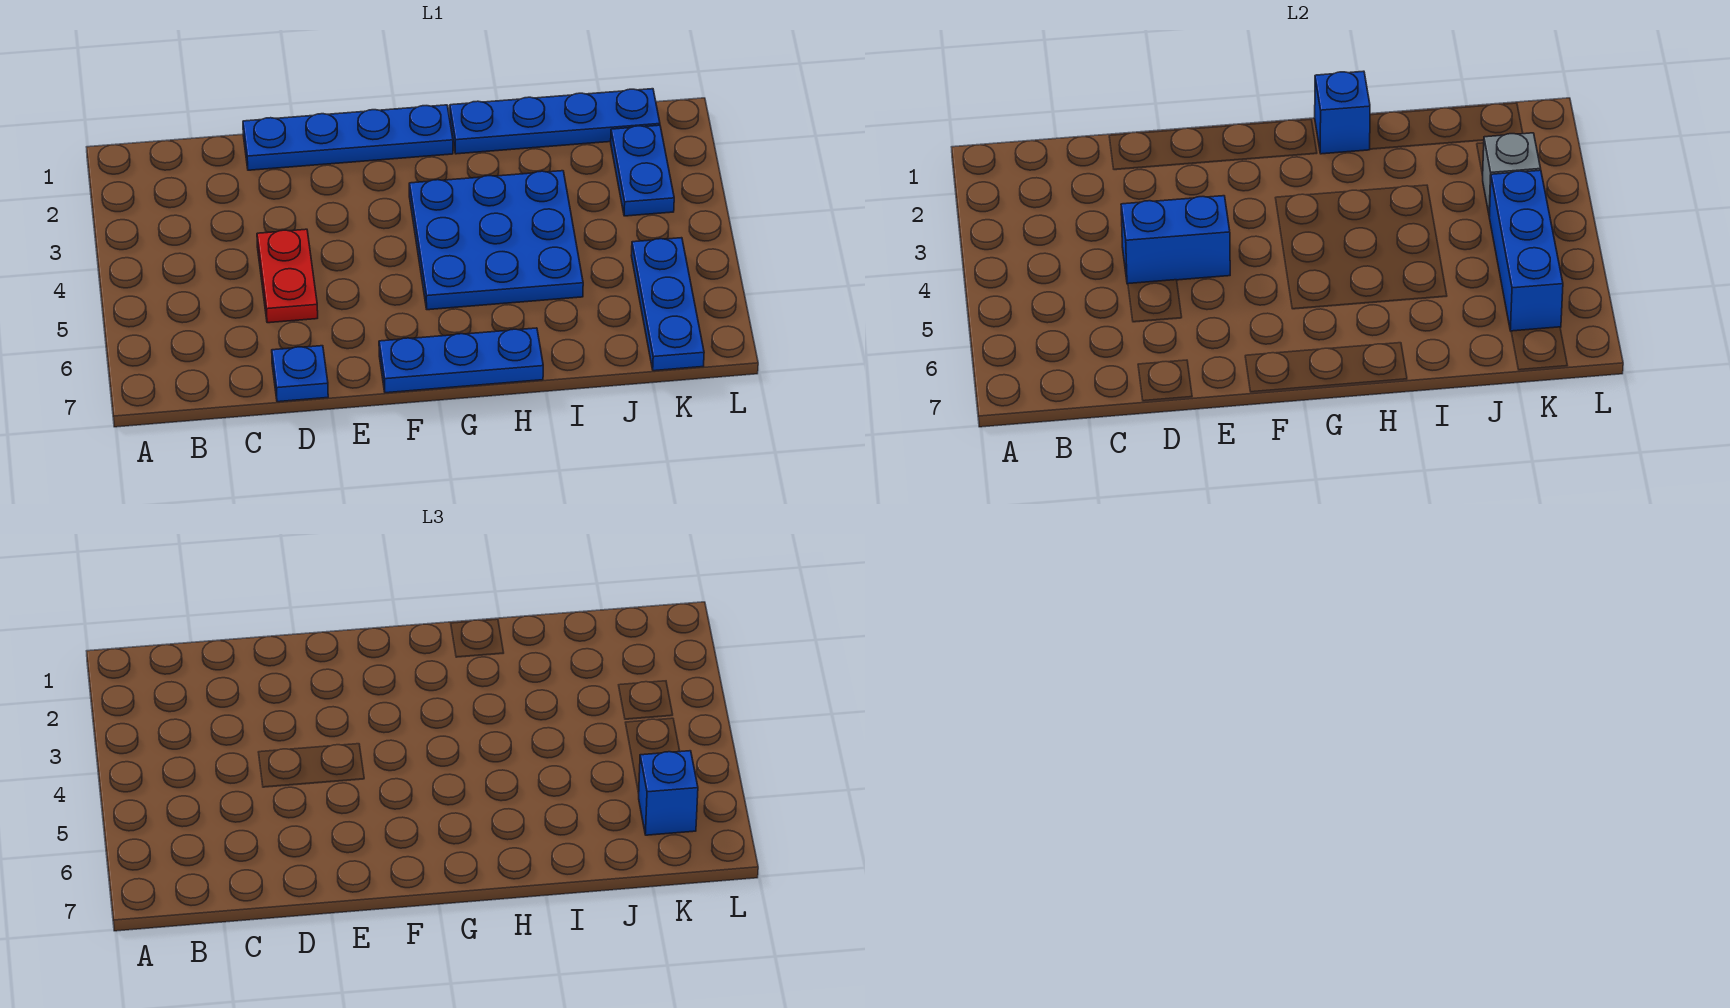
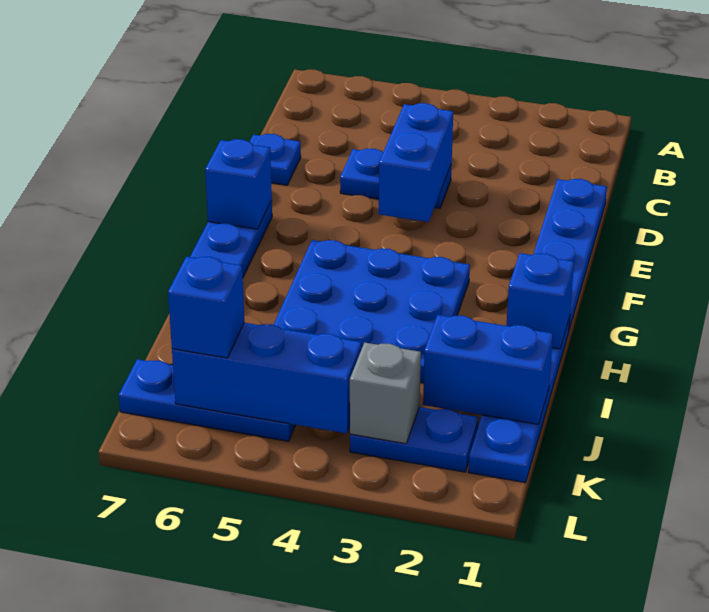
red plate D4:D5 level 1 -> blue plate D4:D5 level 1
none -> blue brick F7 level 2
none -> blue brick J1:J2 level 2

